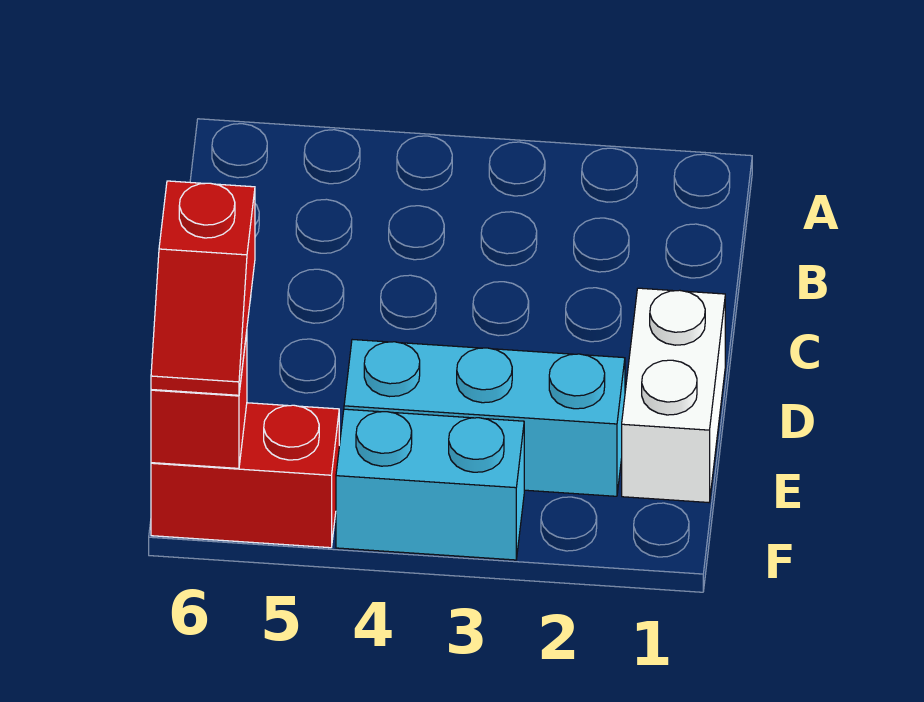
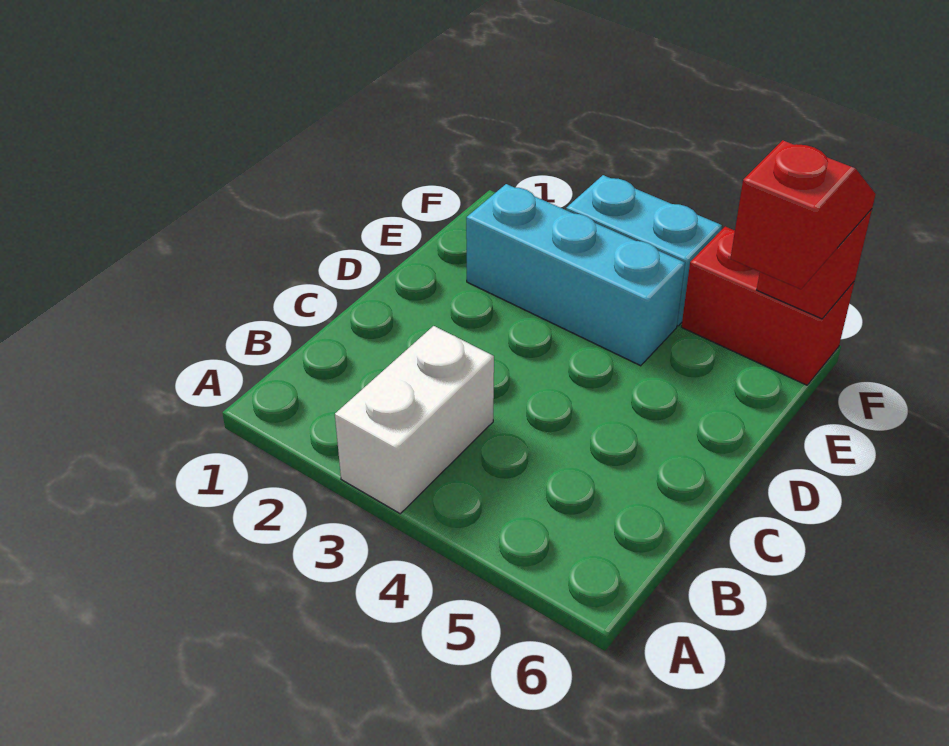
white brick D1:E1 level 1 -> white brick A3:B3 level 1

